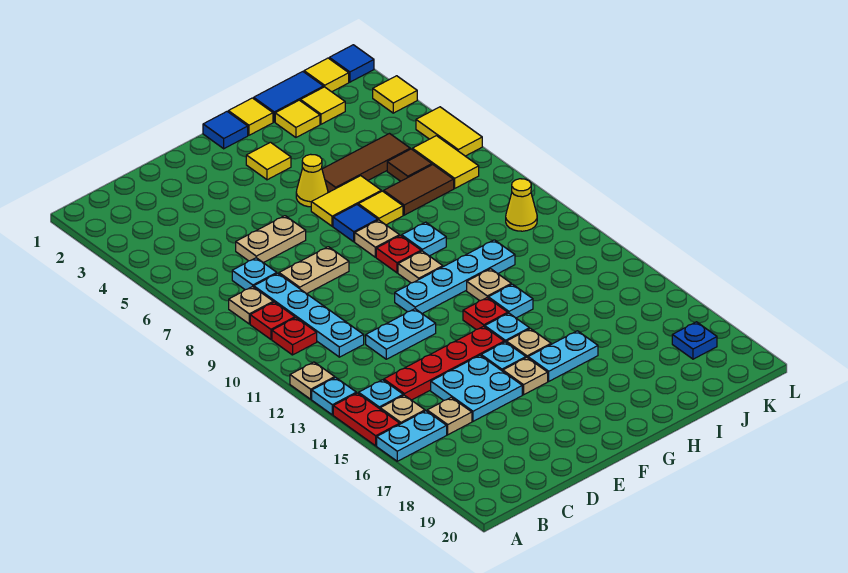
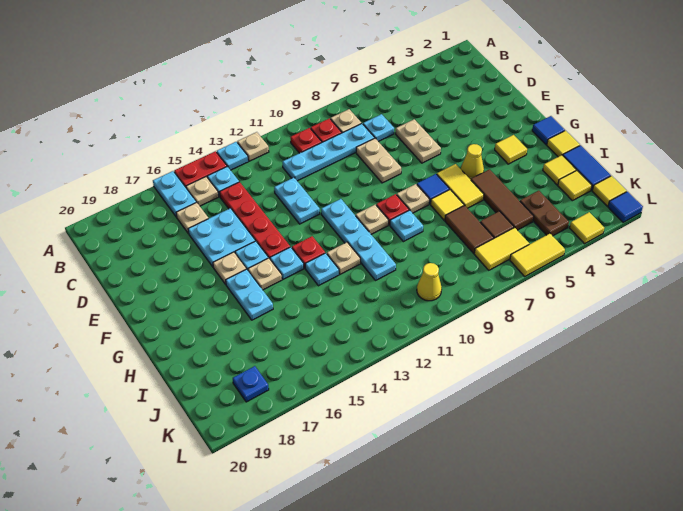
none -> brown plate J4:K4 level 1

